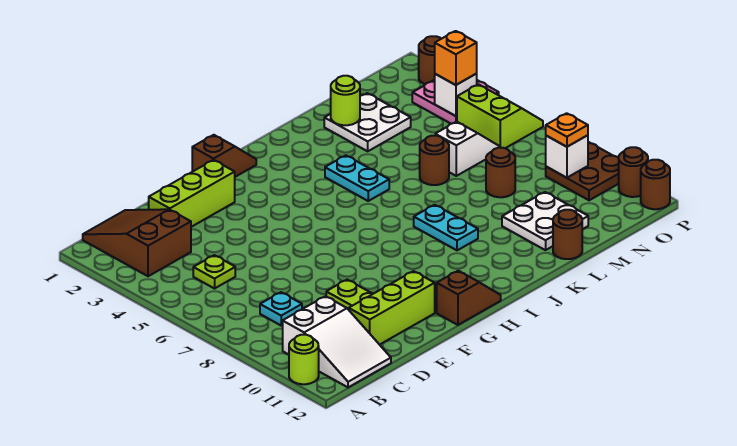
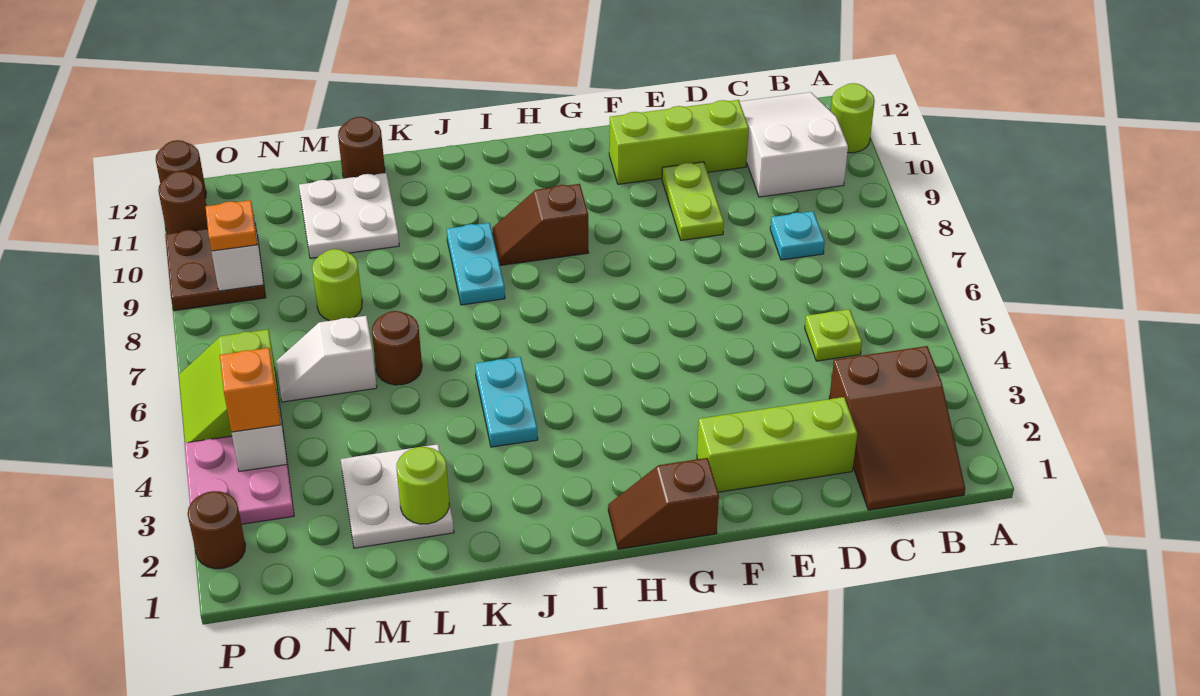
brown slope G12:H12 level 1 top G -> brown slope H9:I9 level 1 top H
brown round brick M8 level 1 -> lime round brick M8 level 1

